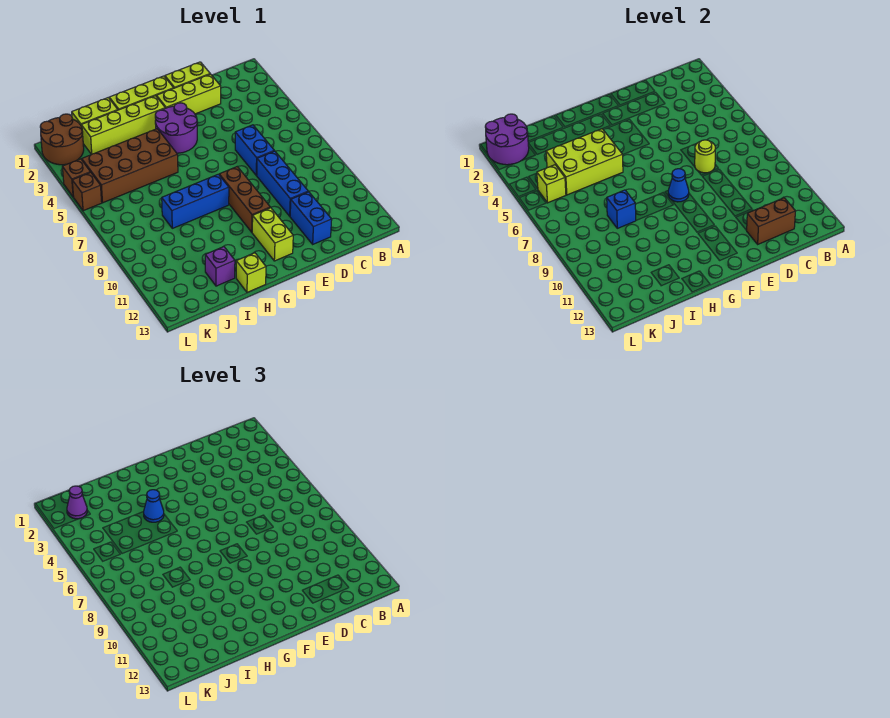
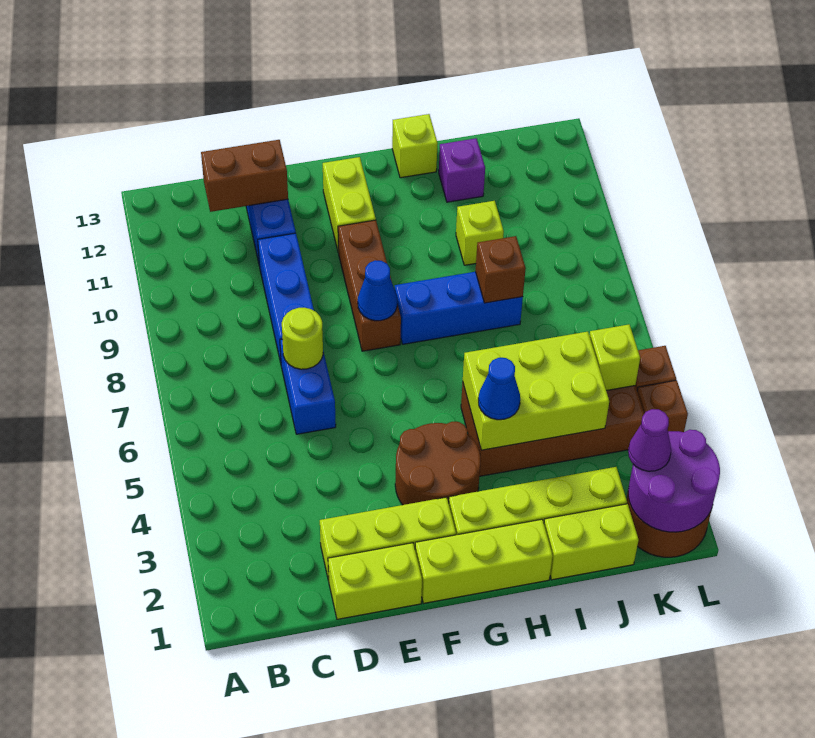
purple round brick F3:G4 level 1 -> brown round brick F3:G4 level 1
blue brick I8 level 2 -> brown brick I8 level 2
none -> lime brick I10 level 1

